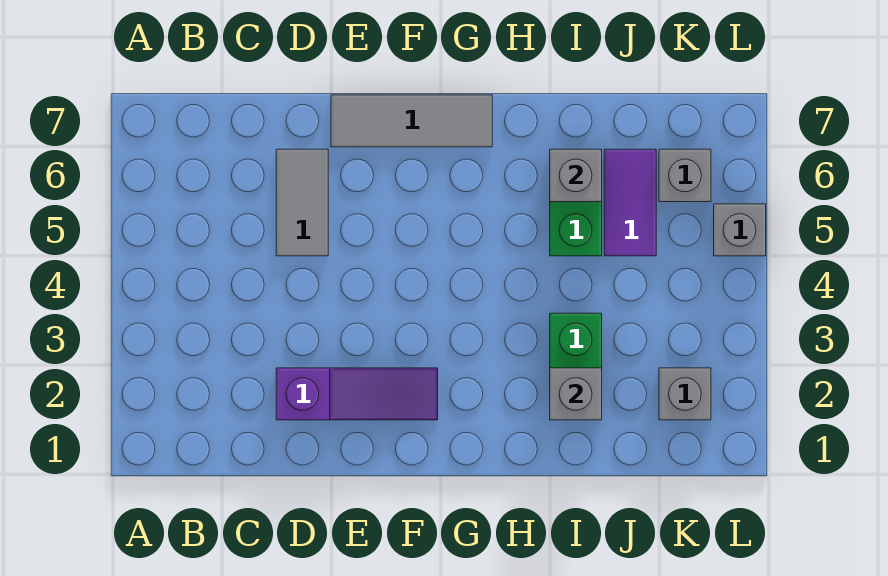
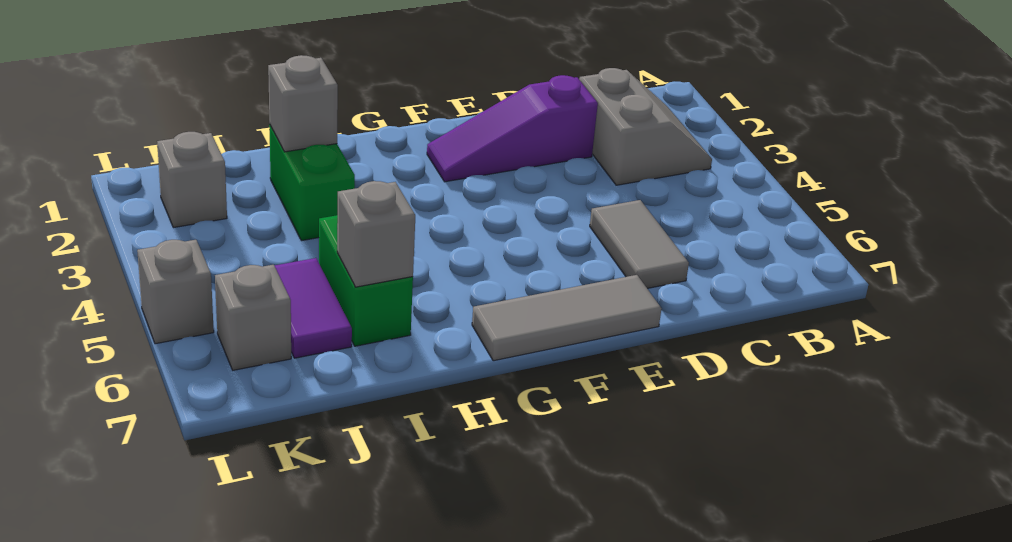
none -> grey slope B2:C3 level 1 top C

